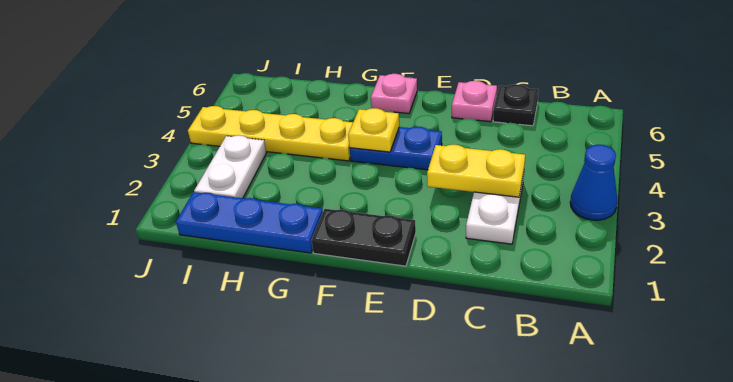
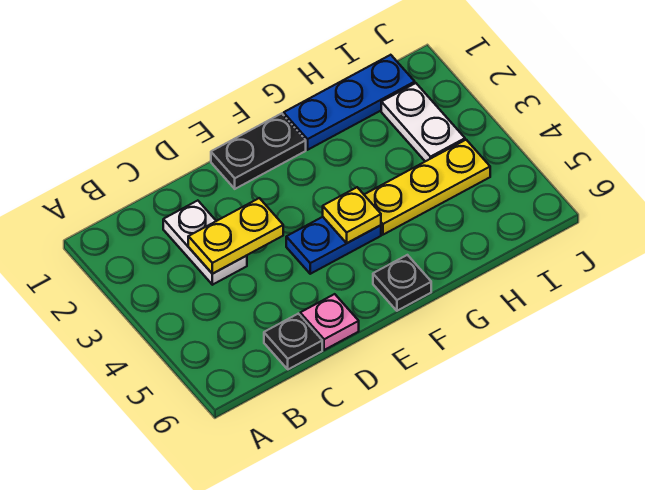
blue cone A3 level 1 -> none
pink plate F6 level 1 -> black plate F6 level 1
yellow plate G4:J4 level 1 -> yellow plate G4:I4 level 1

